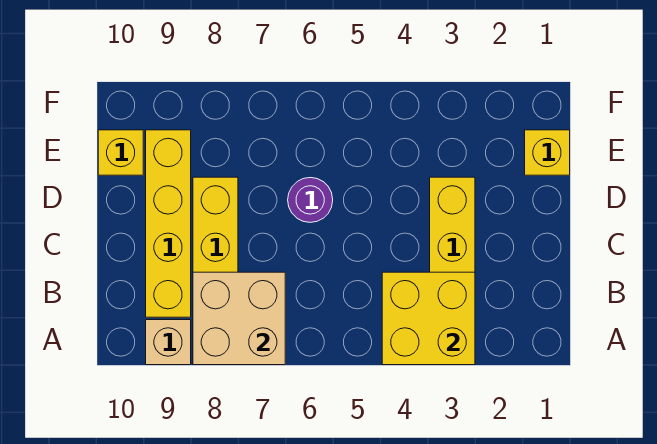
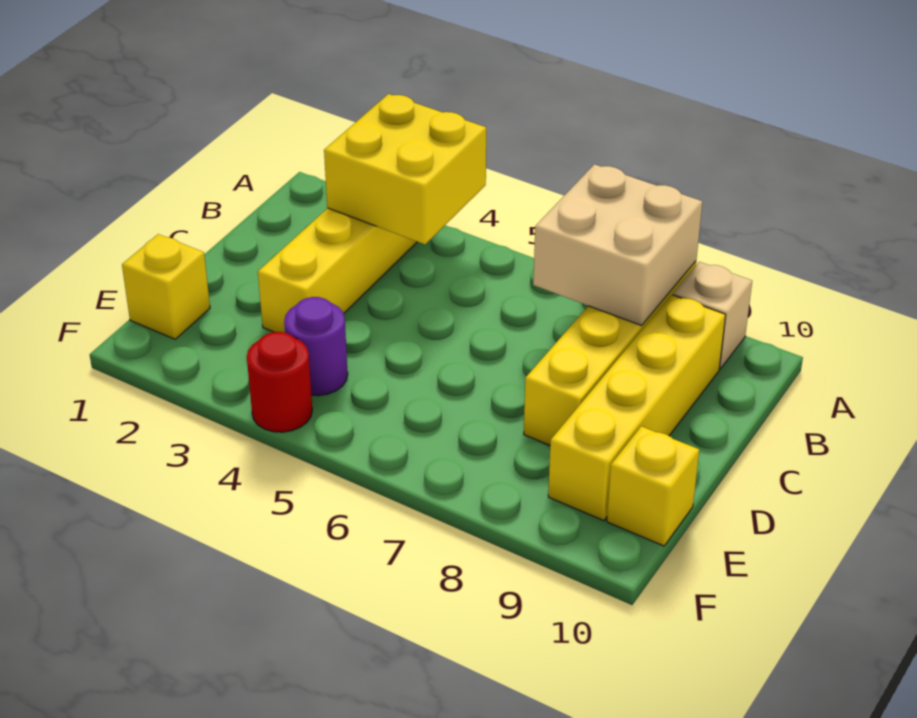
purple round brick D6 level 1 -> purple round brick E4 level 1
none -> red round brick F4 level 1

